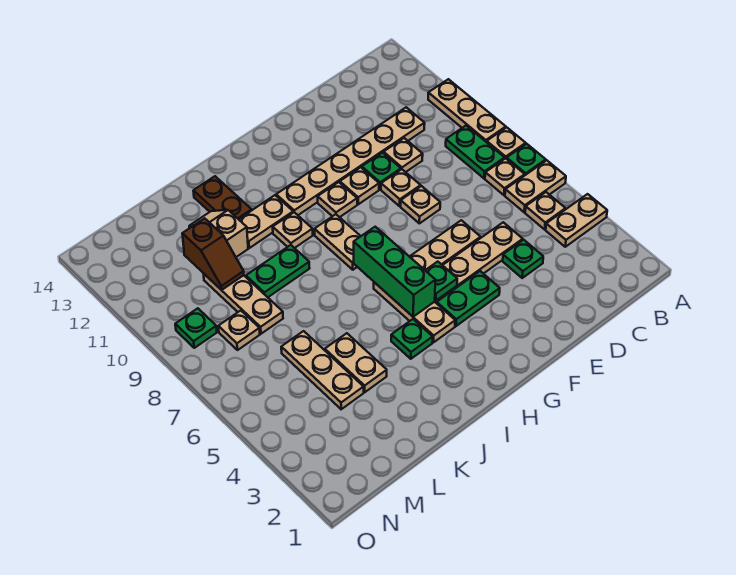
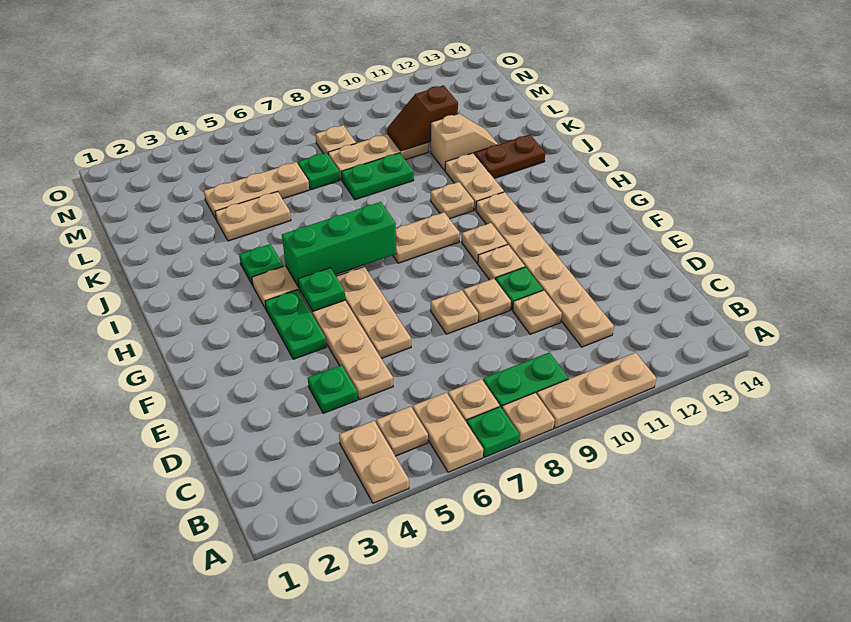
green plate J9:K9 level 1 -> green plate K8:K9 level 1
green plate N9 level 1 -> green plate L7 level 1

